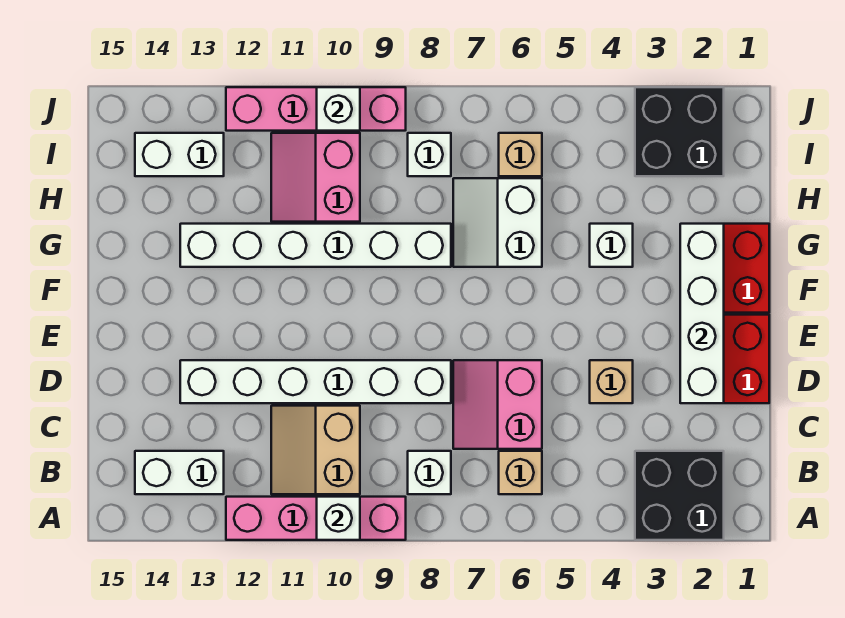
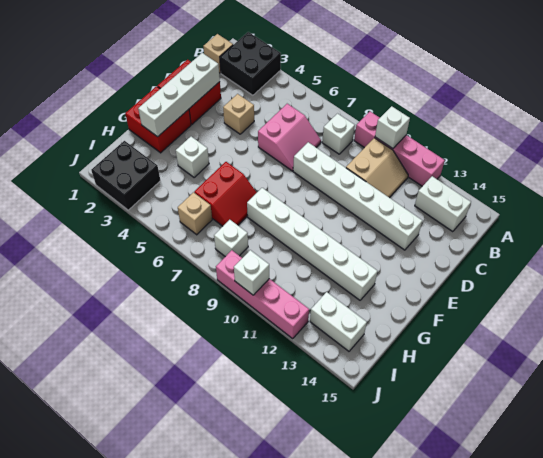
tan brick B6 level 1 -> tan brick B1 level 1
white slope G6:H7 level 1 top 6 -> red slope G6:H7 level 1 top 6
pink slope H10:I11 level 1 top 10 -> none

